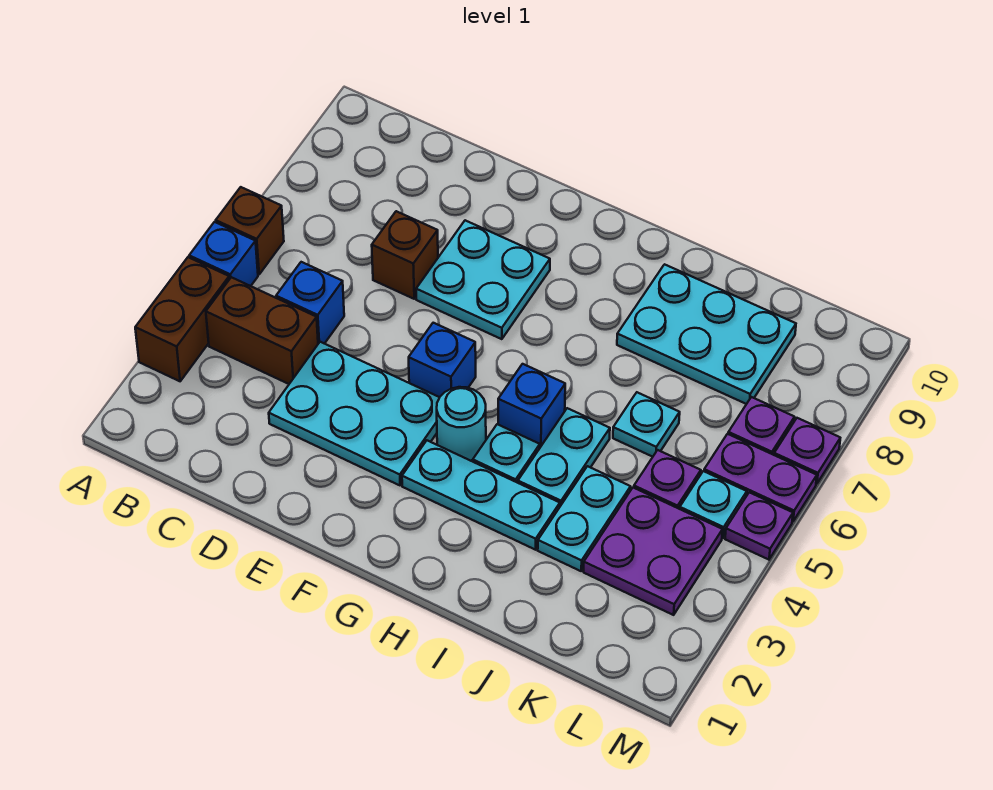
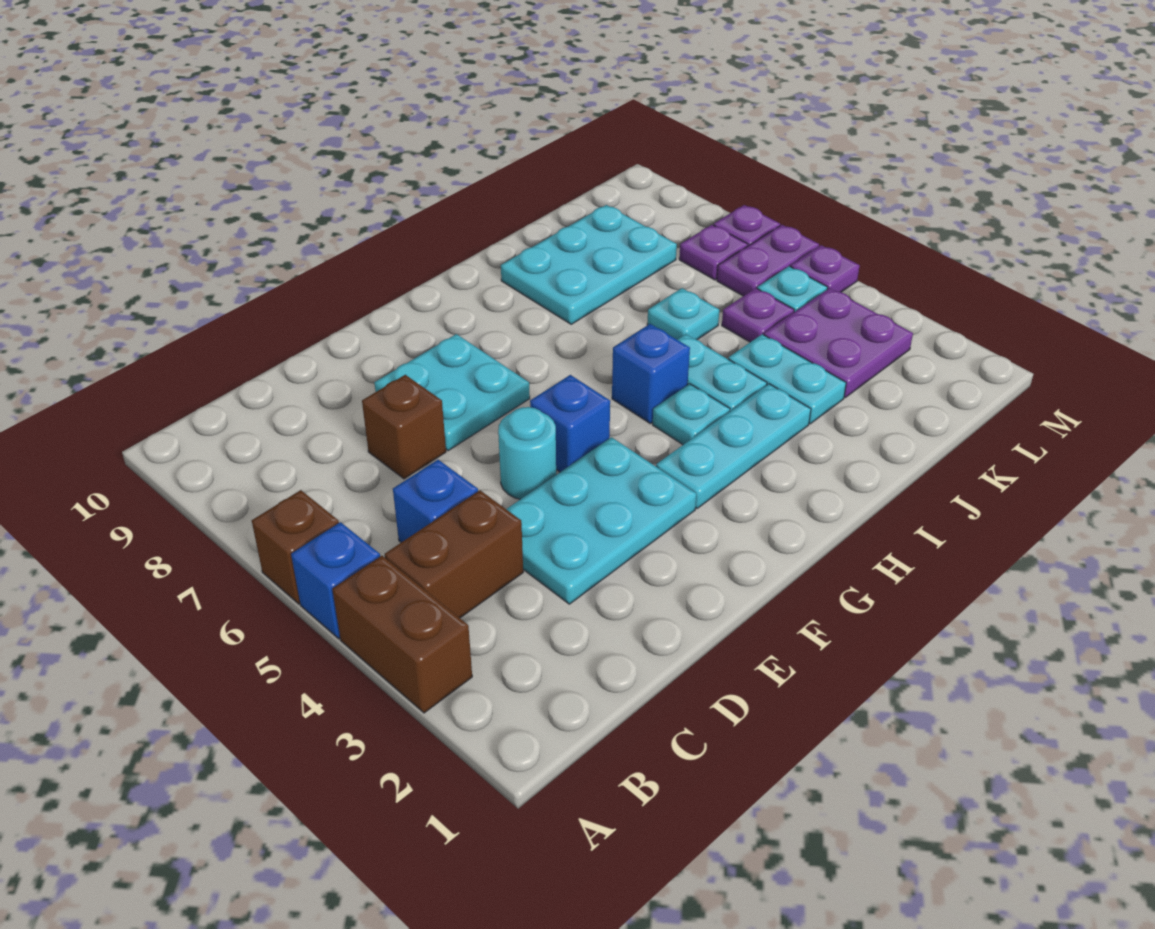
cyan round brick G4 level 1 -> cyan round brick E5 level 1

